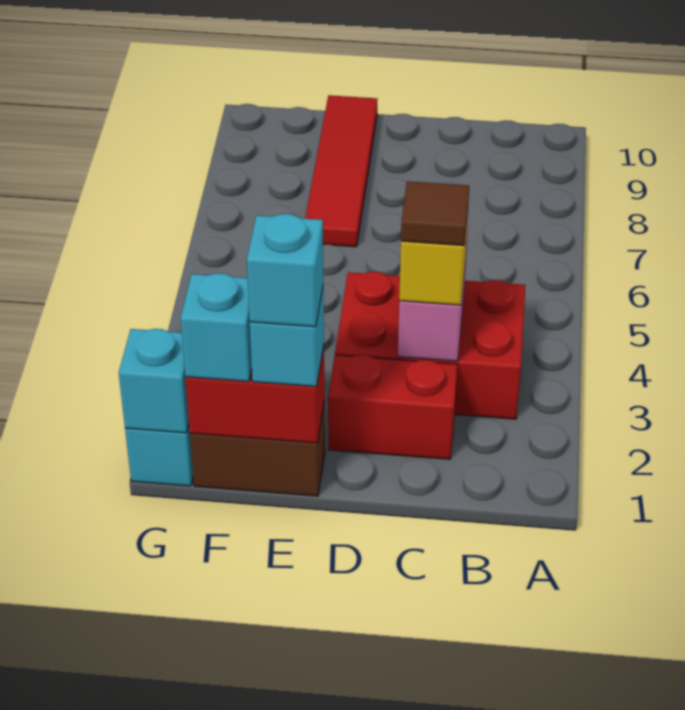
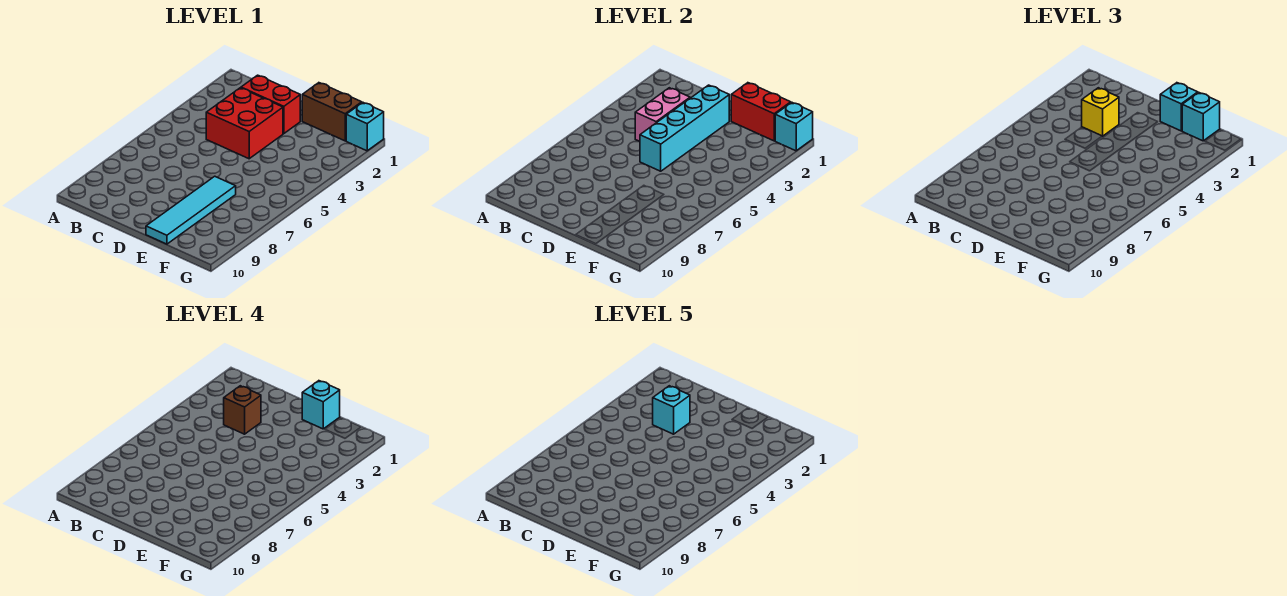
red brick B3:D4 level 1 -> red brick C3:D4 level 1
brown tile C3 level 4 -> brown brick C3 level 4
none -> cyan brick C3 level 5
none -> cyan brick D2:D5 level 2
red tile E7:E10 level 1 -> cyan tile E7:E10 level 1

